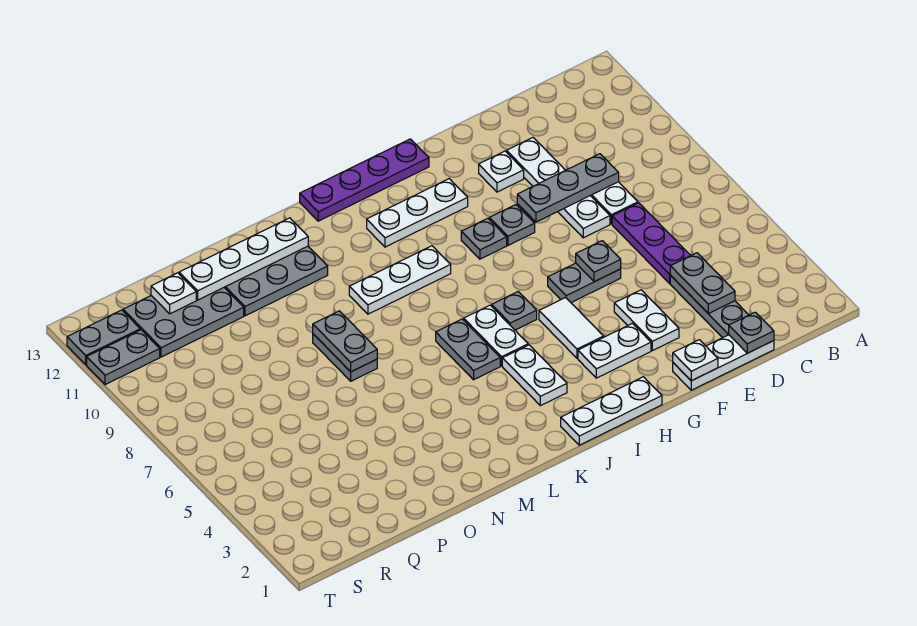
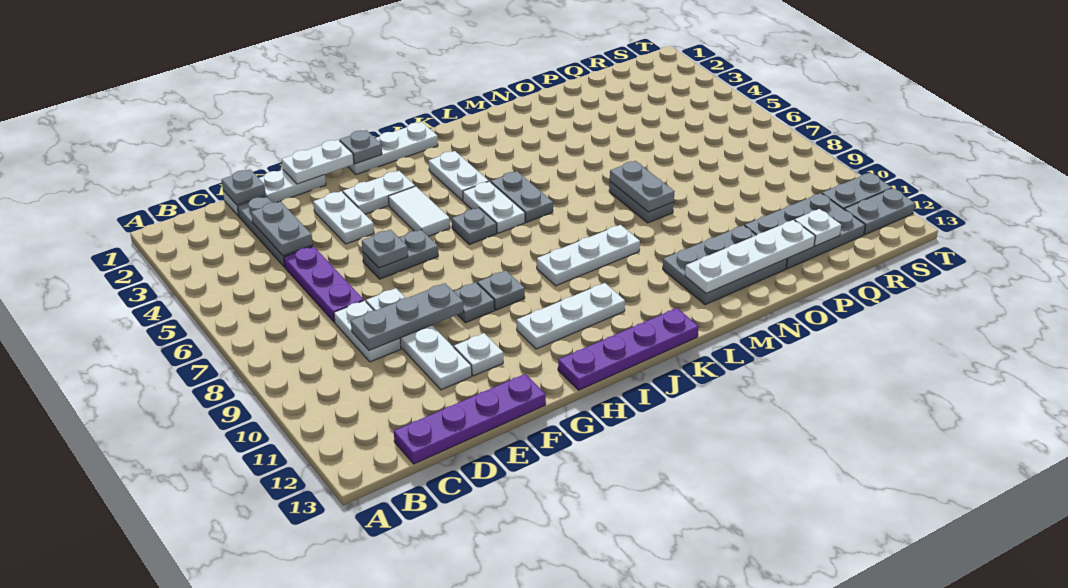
none -> purple plate C13:F13 level 1
white plate F1 level 2 -> white plate F1:G1 level 2
none -> grey plate H1 level 2

